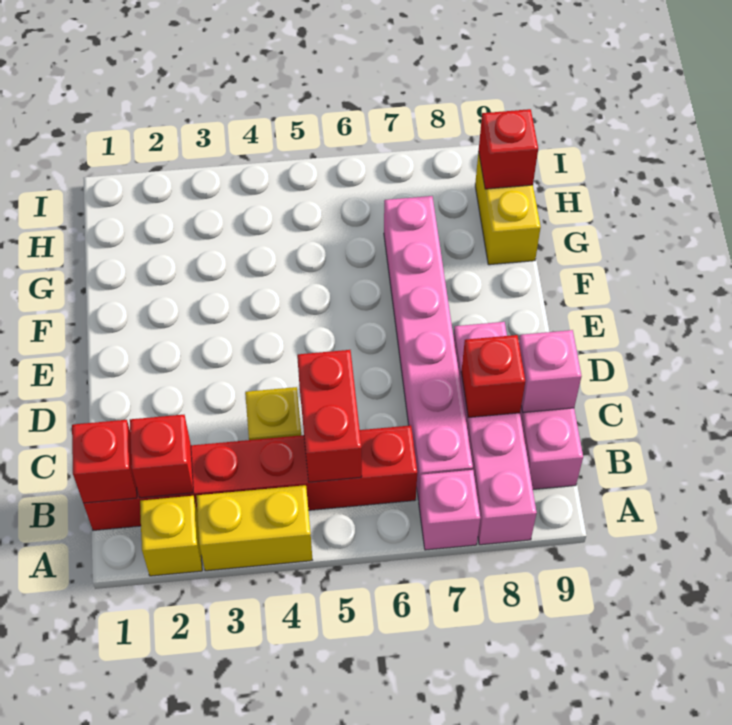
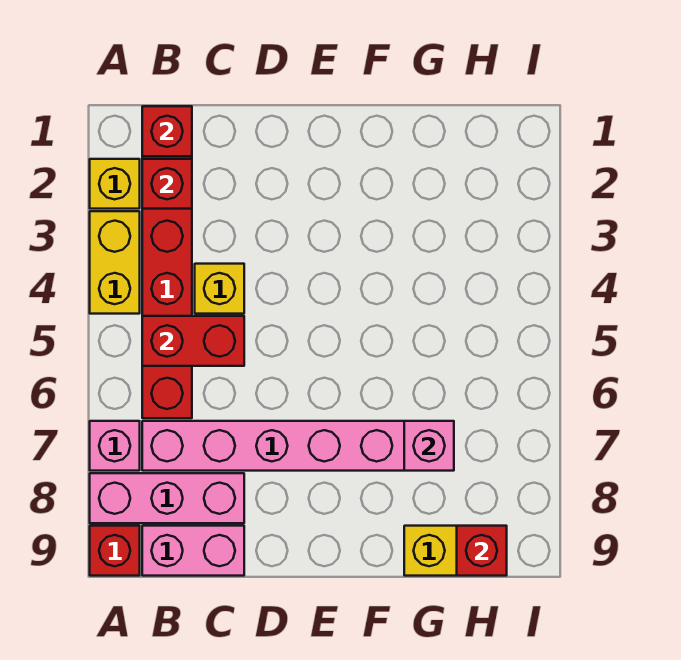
pink brick A8:D8 level 1 -> pink brick A8:C8 level 1
red brick C8 level 2 -> red brick A9 level 1
pink brick C9 level 2 -> pink brick G7 level 2

